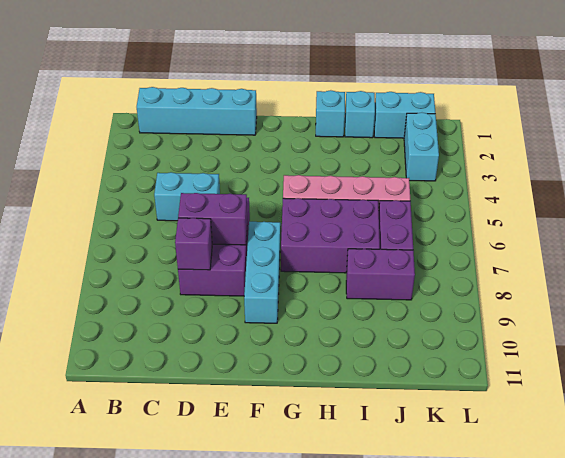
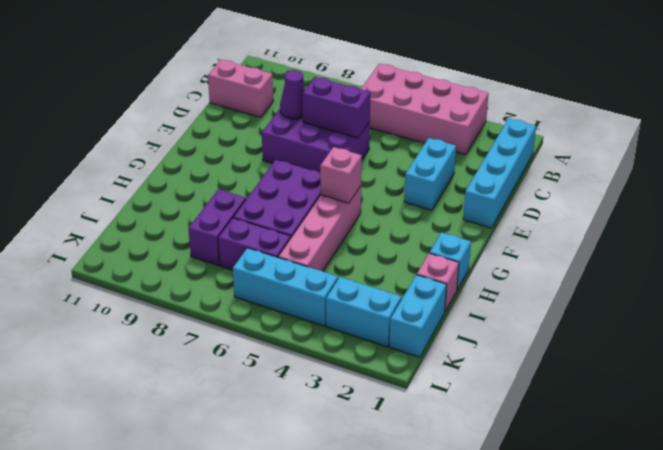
none -> pink brick A3:B6 level 1
cyan brick C5:D5 level 1 -> cyan brick D3:E3 level 1
none -> pink brick C10:C11 level 1
purple brick D7:E7 level 2 -> purple brick D6:D7 level 2
purple brick D8 level 2 -> purple cone D8 level 2
cyan brick F7:F9 level 1 -> cyan brick K4:K6 level 1
none -> pink brick G5 level 2
cyan brick I1 level 1 -> pink brick I1 level 1

